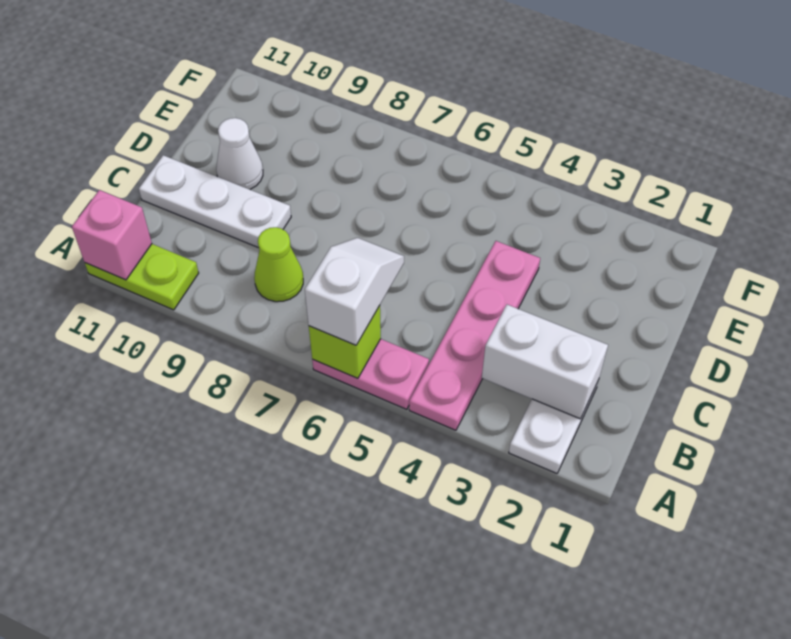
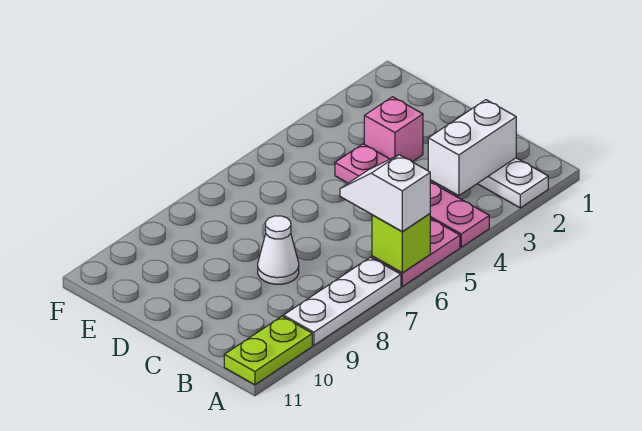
pink brick A11 level 2 -> pink brick D3 level 1
lime cone B8 level 1 -> none
white plate C9:C11 level 1 -> white plate A7:A9 level 1
white cone D10 level 1 -> white cone C8 level 1

